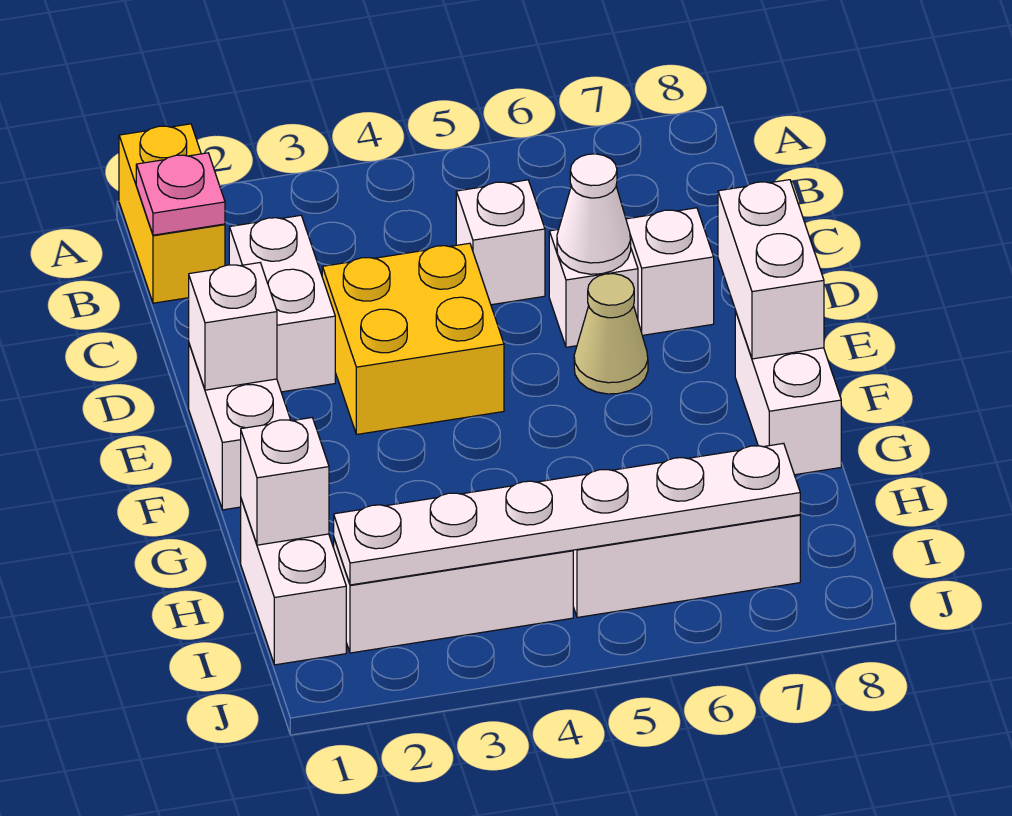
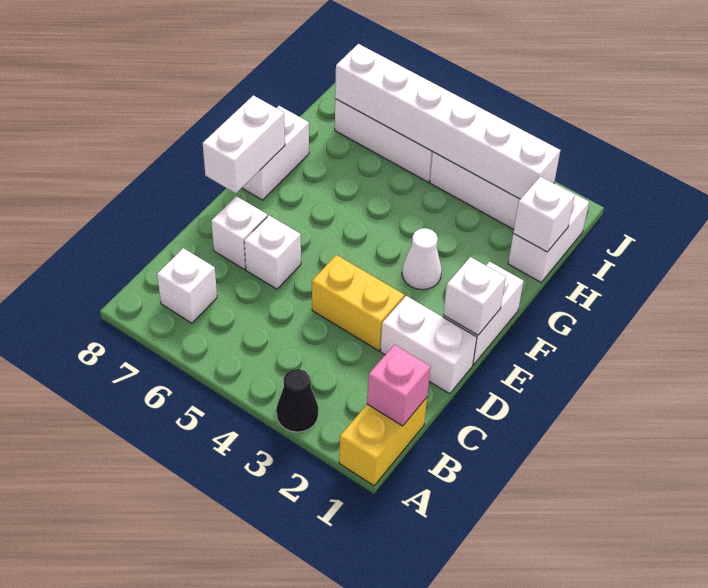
none -> black cone A3 level 1
pink plate B1 level 2 -> pink brick B1 level 2
white brick C2:D2 level 1 -> white brick D1:D2 level 1
white brick C5 level 1 -> white brick B7 level 1
yellow brick D3:E4 level 1 -> yellow brick D3:D4 level 1
white cone D6 level 2 -> white cone F3 level 1
tan cone E6 level 1 -> none
white plate I2:I7 level 2 -> white brick I2:I7 level 2

